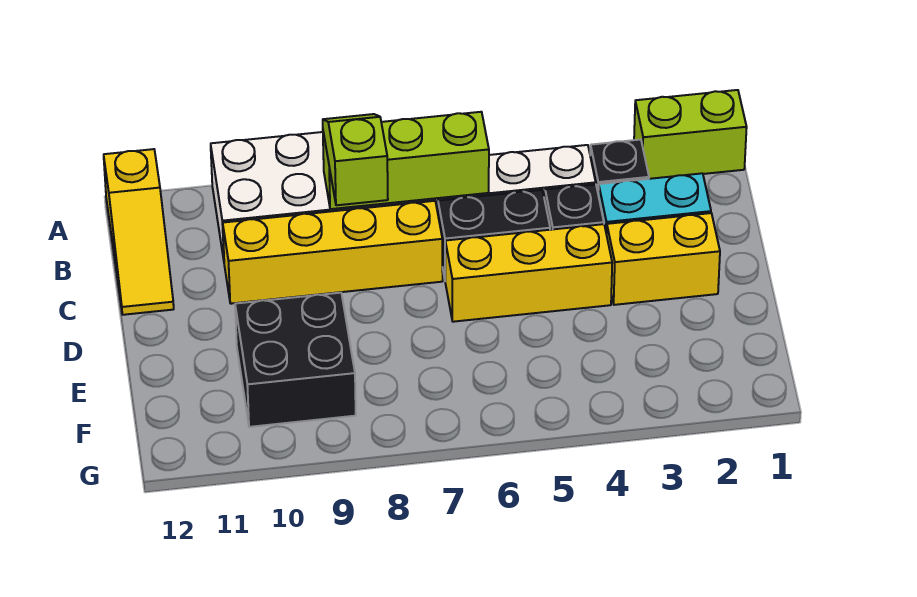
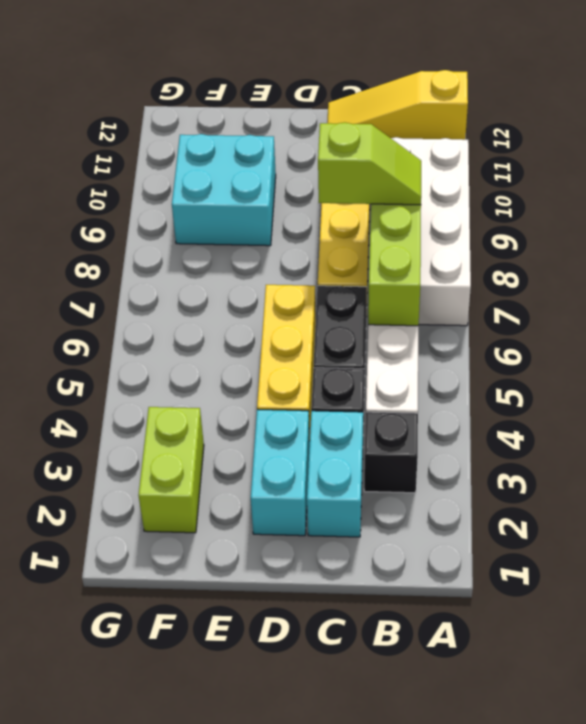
lime brick A1:A2 level 1 -> lime brick F2:F3 level 1
yellow brick D2:D3 level 1 -> cyan brick D2:D3 level 1
black brick E9:F10 level 1 -> cyan brick E9:F10 level 1

